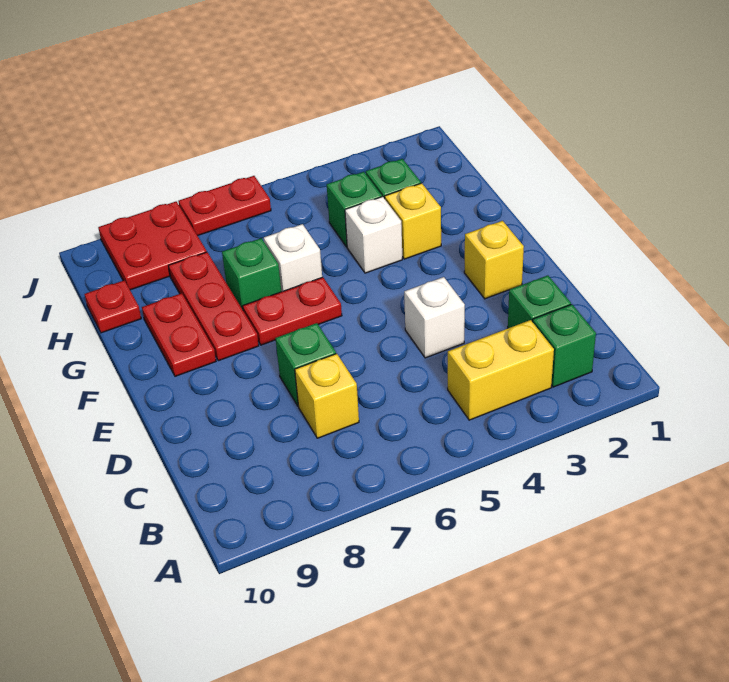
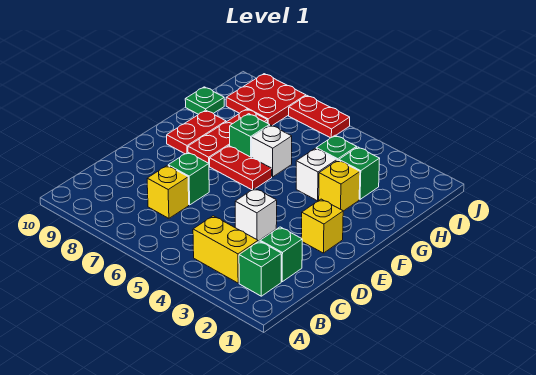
red plate H10 level 1 -> green plate H10 level 1

